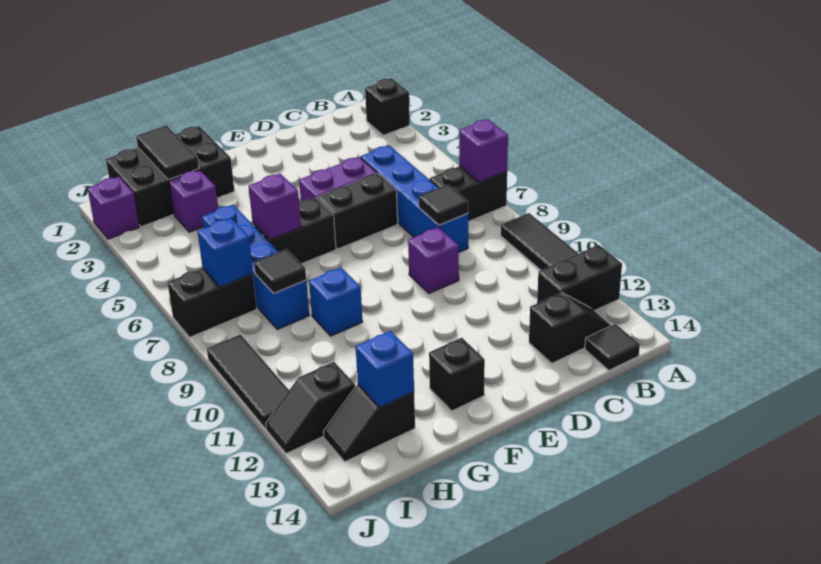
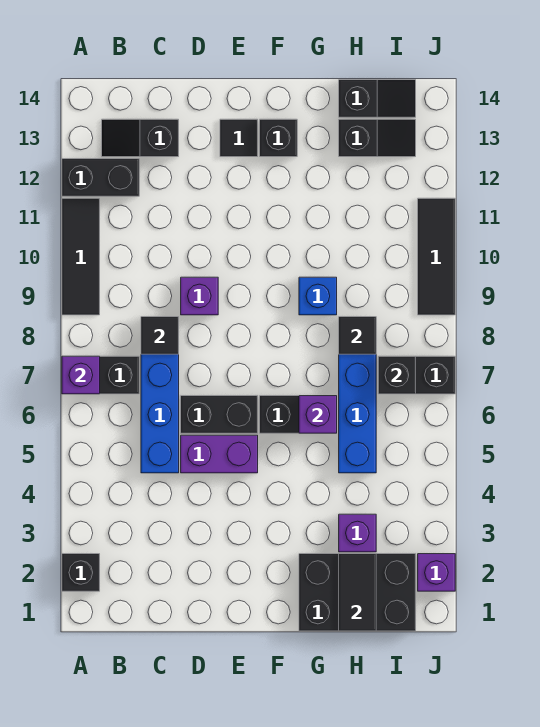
black tile B14 level 1 -> black tile E13 level 1
blue brick H13 level 2 -> none
blue brick I7 level 2 -> black brick I7 level 2
black slope I12:J12 level 1 top I -> black slope H14:I14 level 1 top H

